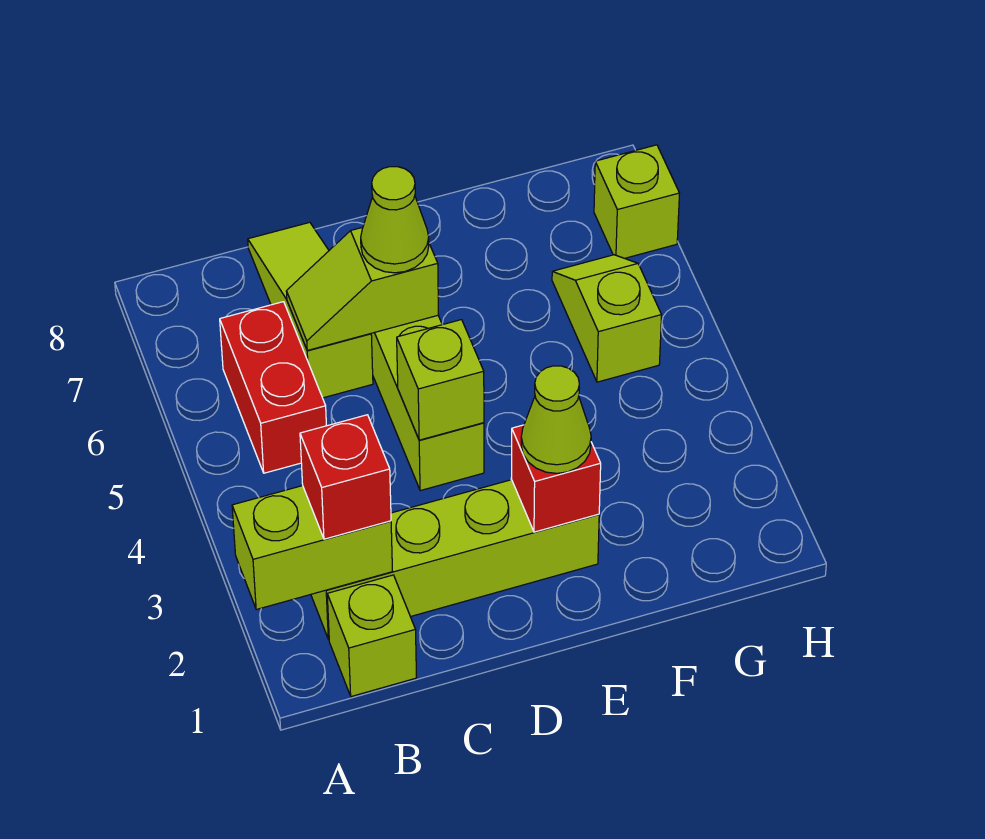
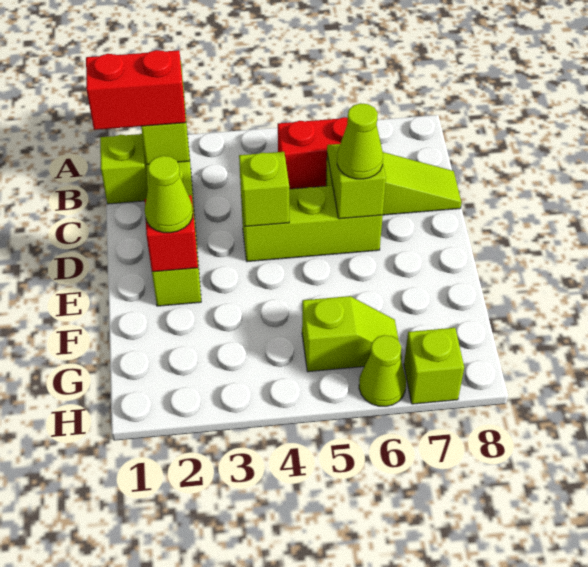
red brick B2 level 3 -> red brick B1:B2 level 3
none -> lime cone H6 level 1

